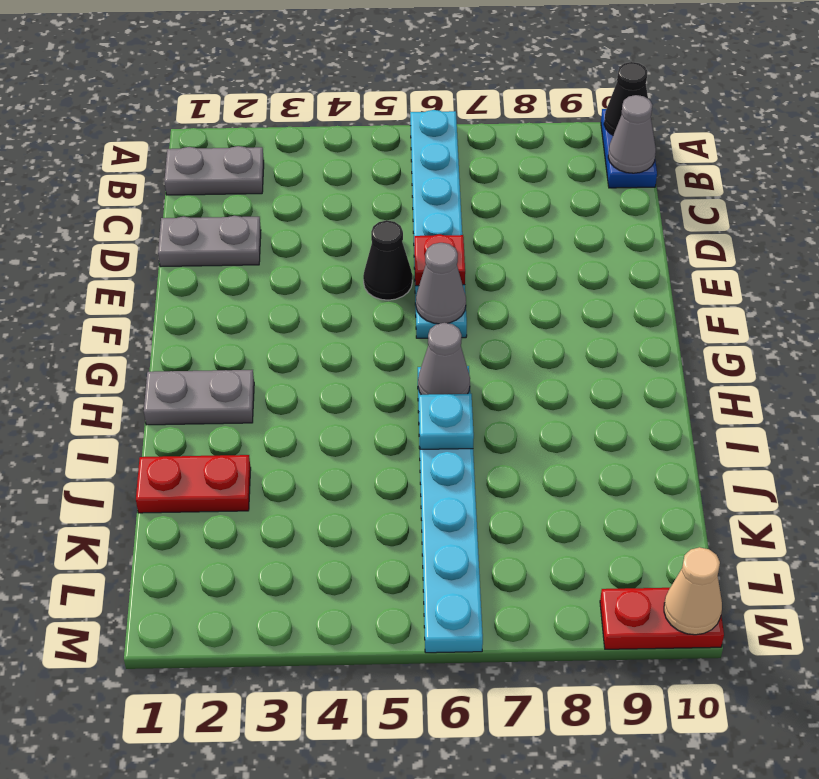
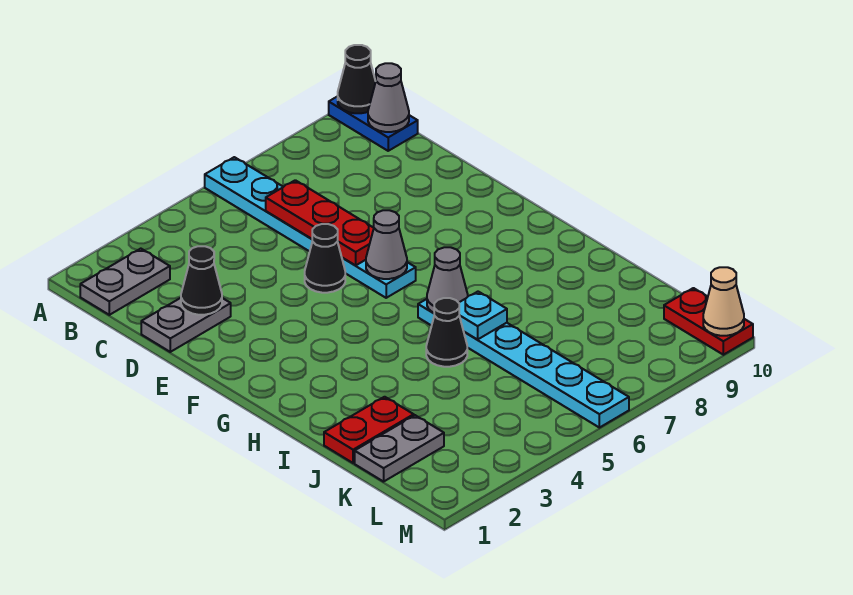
none -> black cone D2 level 2
red plate E6 level 2 -> red plate C6:E6 level 2
grey plate H1:H2 level 1 -> grey plate K1:K2 level 1
none -> black cone I5 level 1
red plate M9:M10 level 1 -> red plate L10:M10 level 1

